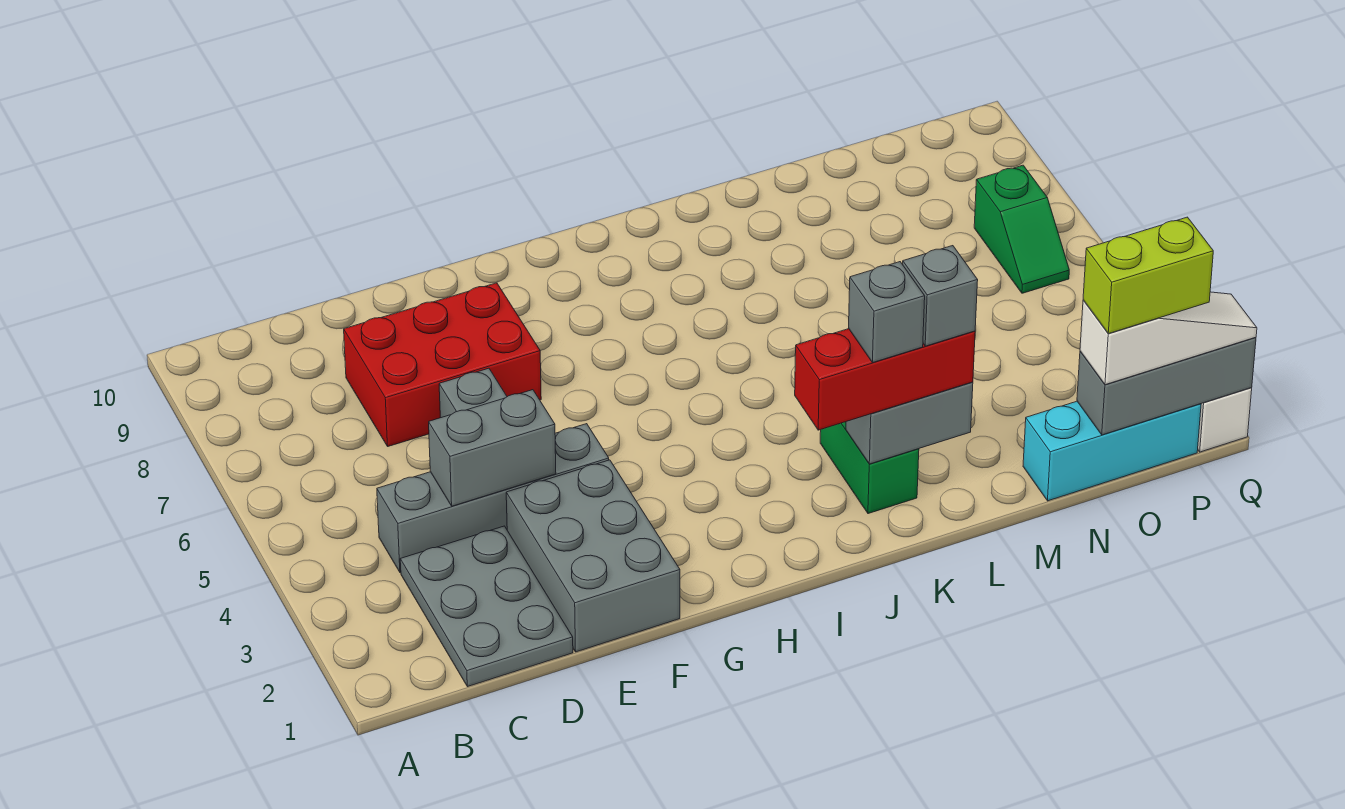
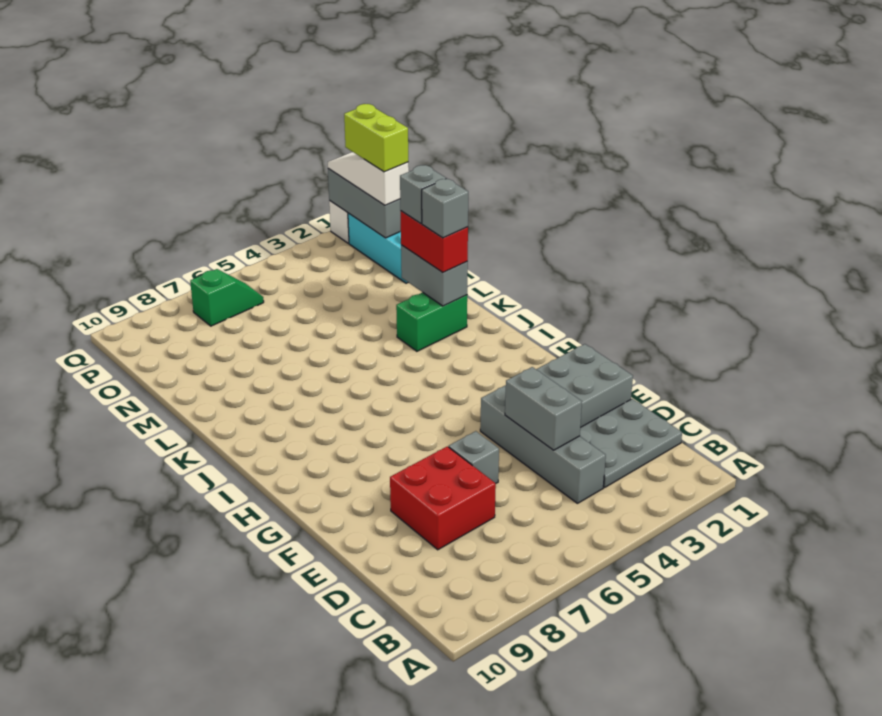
red brick D7:F8 level 1 -> red brick D7:E8 level 1
red brick J2:L2 level 3 -> red brick K2:L2 level 3

